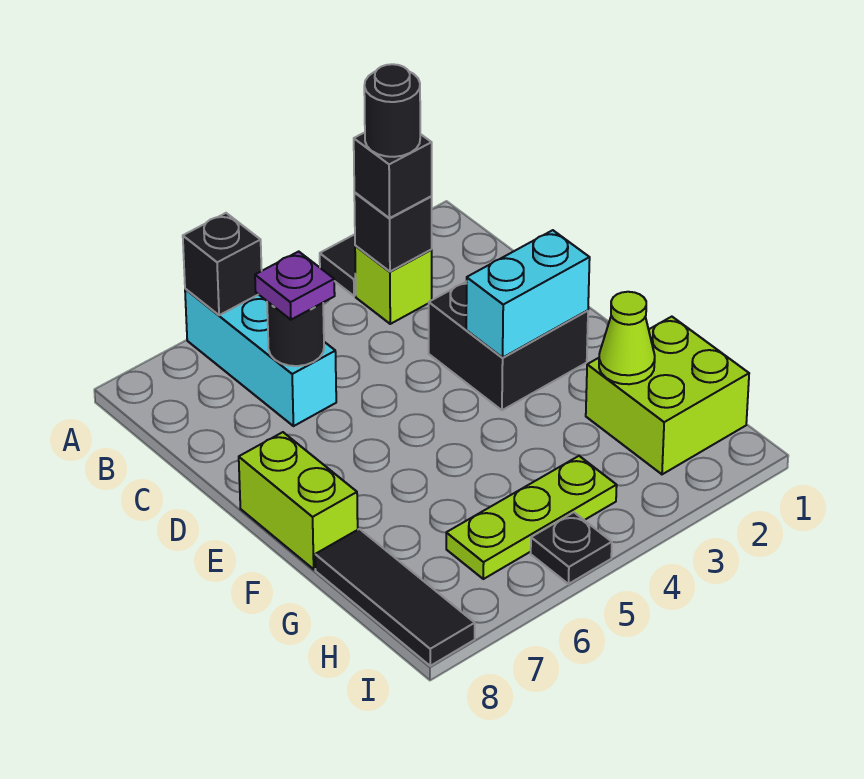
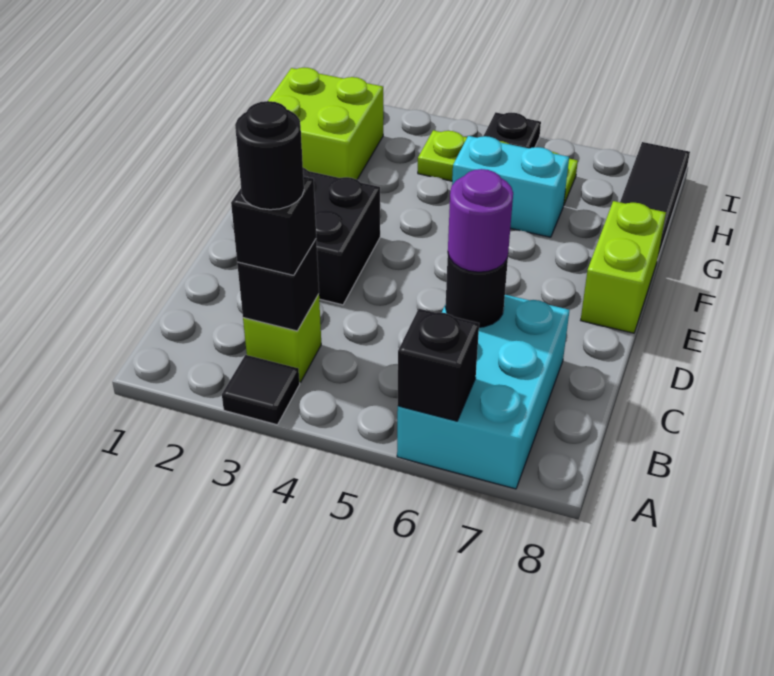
cyan brick A6:C6 level 1 -> cyan brick A6:C7 level 1
purple plate C6 level 3 -> purple round brick C6 level 3
cyan brick E2:E3 level 2 -> cyan brick G5:G6 level 1
lime cone G2 level 2 -> none

